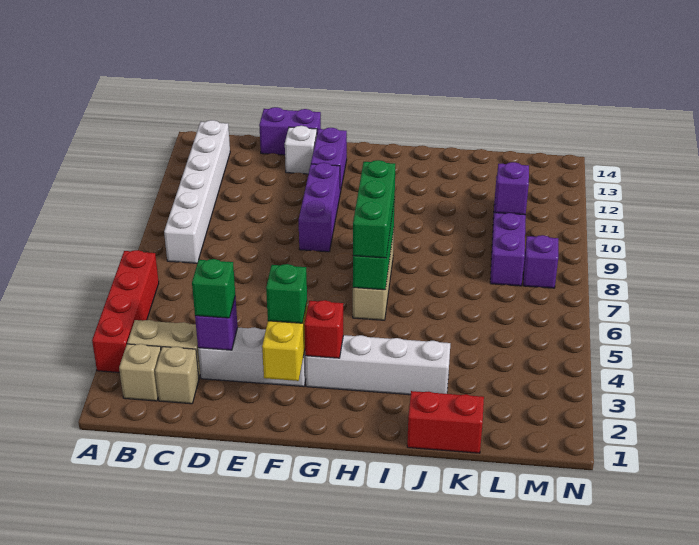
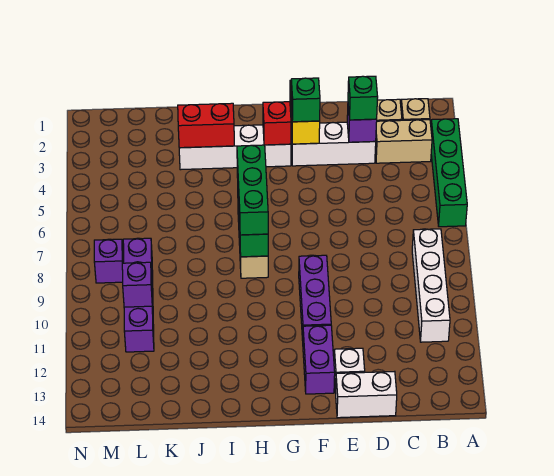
red brick A3:A6 level 1 -> green brick A3:A6 level 1
white brick B8:B13 level 1 -> white brick B8:B11 level 1
purple brick D14:E14 level 1 -> white brick D14:E14 level 1
red brick J1:K1 level 1 -> red brick I3:J3 level 2

